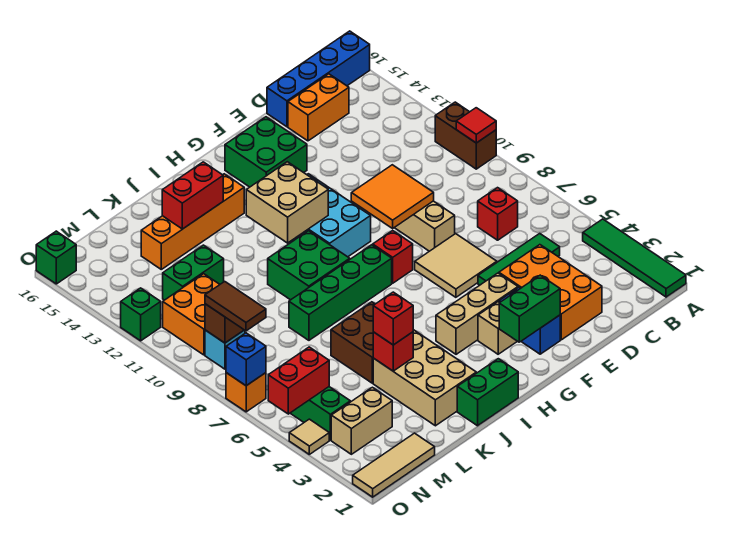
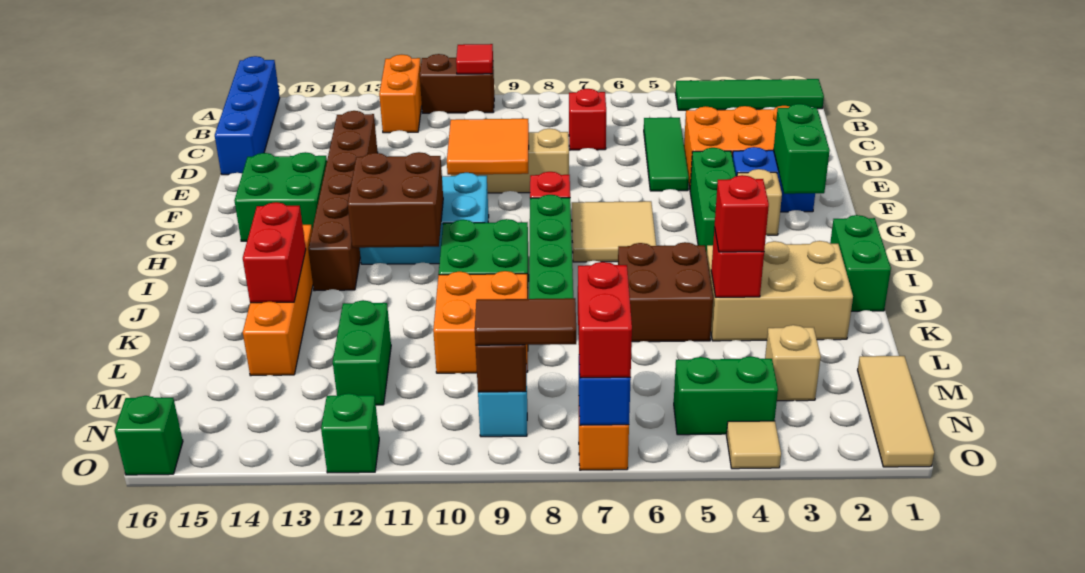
orange brick C15:D15 level 1 -> orange brick A12:B12 level 1
none -> brown brick D13:I13 level 1
tan tile E6:F7 level 1 -> tan tile G6:H7 level 1
tan brick F4:H4 level 1 -> green brick F4:H4 level 1
tan brick H11:I12 level 2 -> brown brick H11:I12 level 2
tan brick M3:N3 level 1 -> tan brick M3 level 1
orange brick M10:N11 level 1 -> orange brick K9:L10 level 1
red brick N5:O5 level 2 -> red brick N7:O7 level 3

